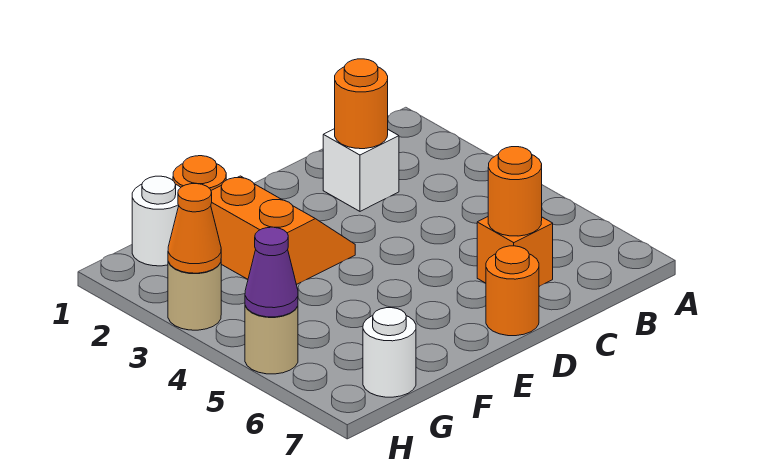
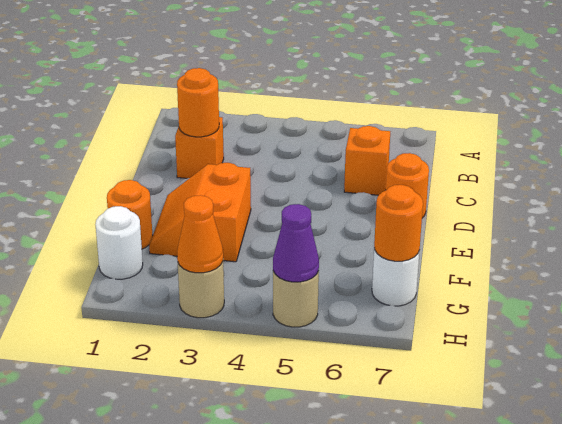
white brick C2 level 1 -> orange brick C2 level 1
orange round brick C6 level 2 -> orange round brick G7 level 2
orange slope E2:F3 level 1 top F -> orange slope E2:F3 level 1 top 3

